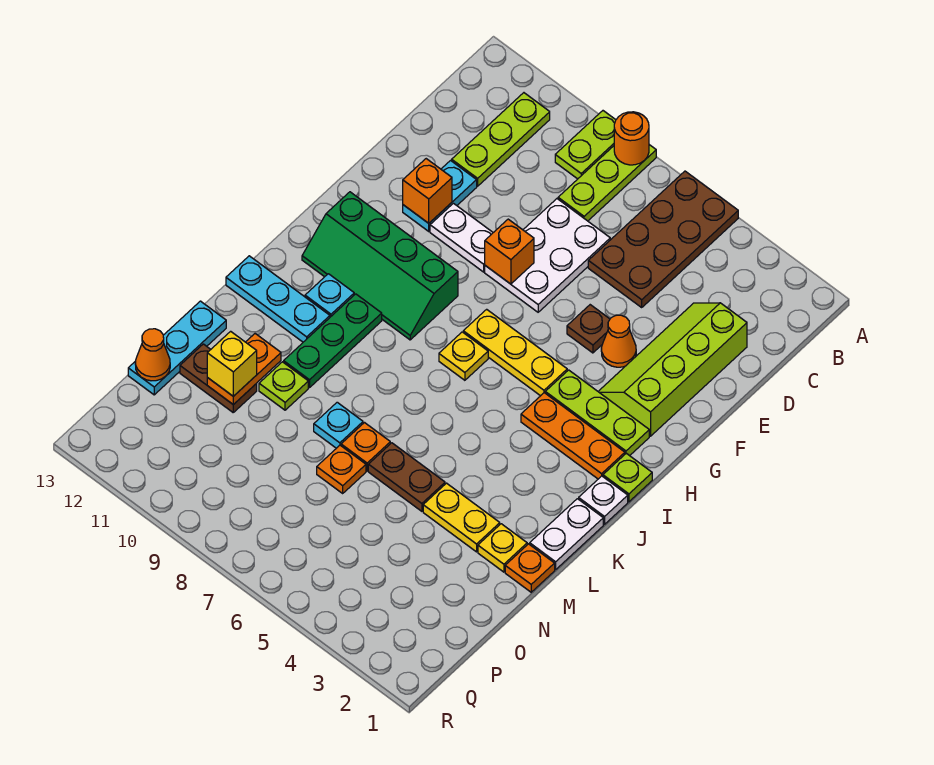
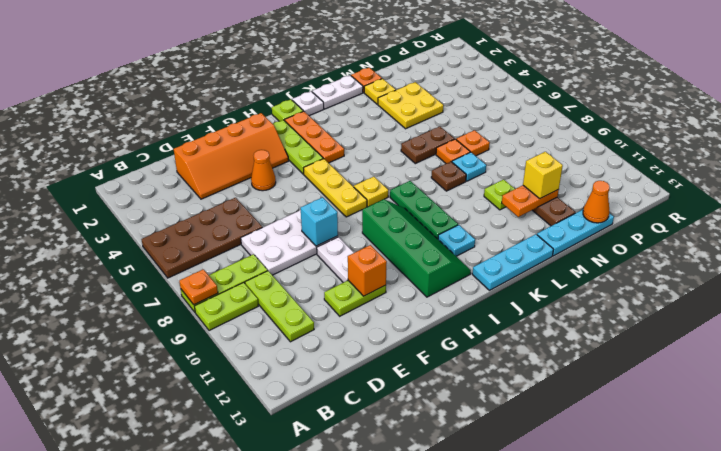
orange round brick A8 level 2 -> orange plate A8 level 2
lime plate B11:D11 level 1 -> lime plate C9:C11 level 1
lime slope D2:G3 level 1 top 2 -> orange slope D2:G3 level 1 top 2
cyan plate E11:F11 level 1 -> lime plate E11:F11 level 1
brown plate F5 level 1 -> brown plate L8 level 1
orange brick F8 level 2 -> cyan brick F8 level 2
green plate J10:L10 level 1 -> green plate J8:J10 level 1
cyan plate K11:K13 level 1 -> cyan plate J13:L13 level 1
yellow plate M3:M4 level 1 -> yellow plate M3:N4 level 1
brown plate M5:M6 level 1 -> brown plate L6:M6 level 1

